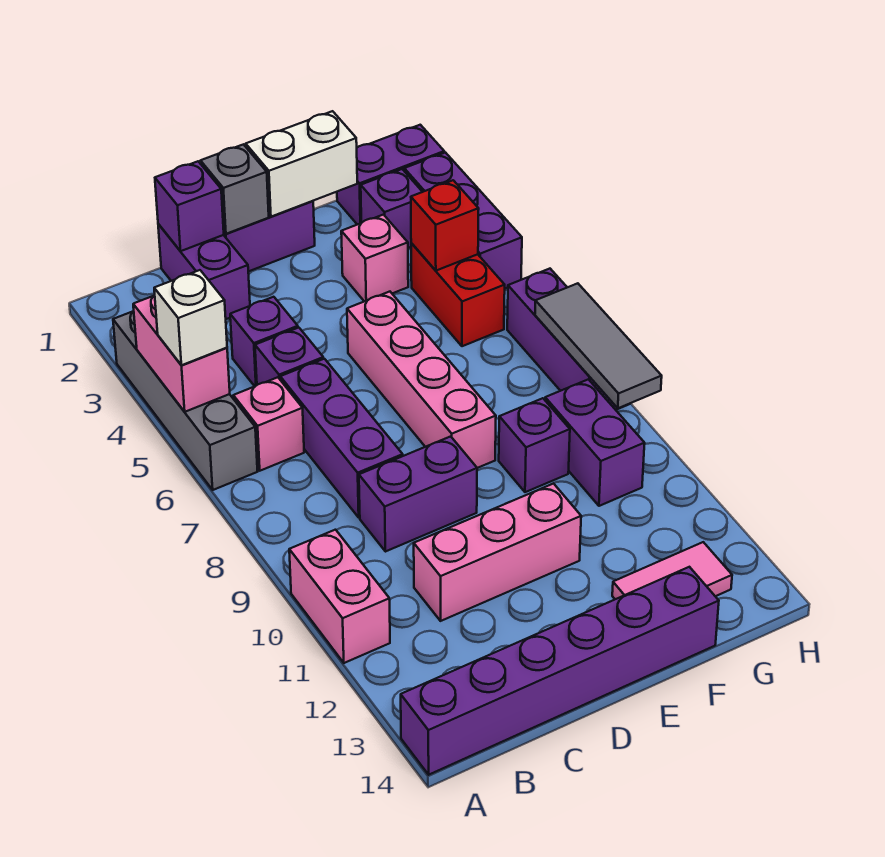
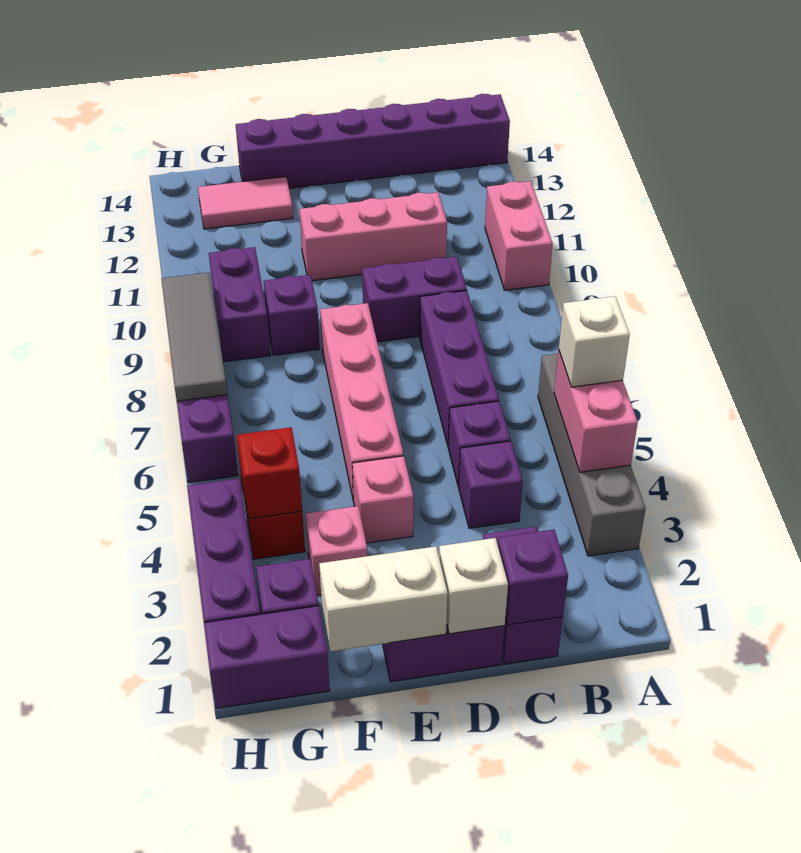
pink brick B6 level 1 -> pink brick E4 level 1
grey brick D1 level 2 -> white brick D1 level 2

